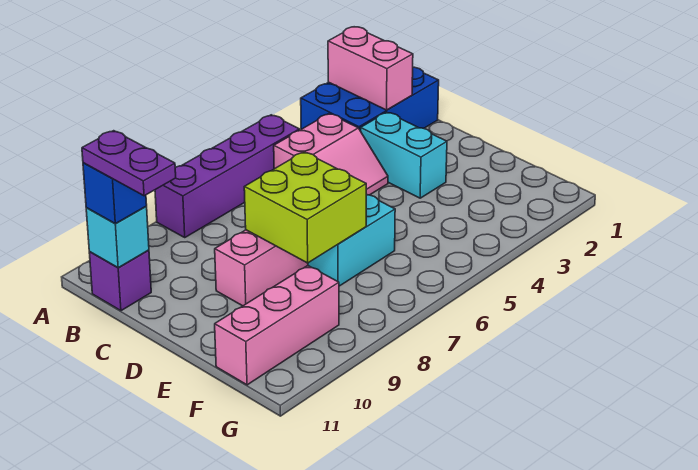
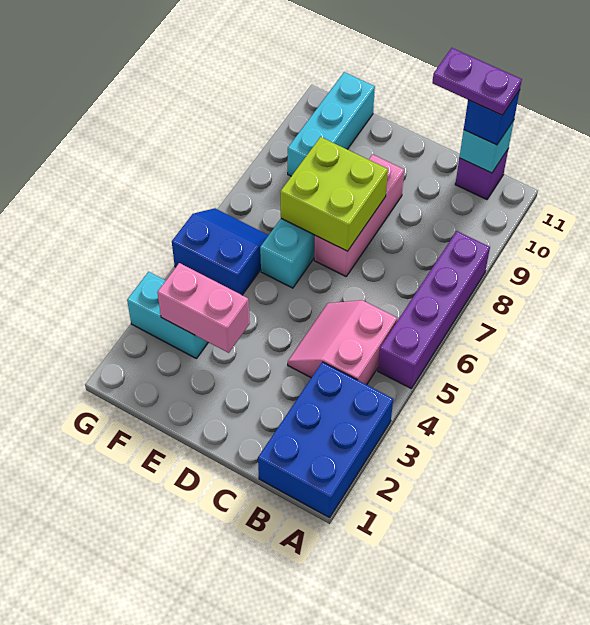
pink brick A2:B2 level 2 -> pink brick E3:F3 level 2
cyan brick C3:D3 level 1 -> cyan brick F3:G3 level 1
none -> blue slope F5:G6 level 1 top 5
pink brick F9:F11 level 1 -> cyan brick F9:F11 level 1

